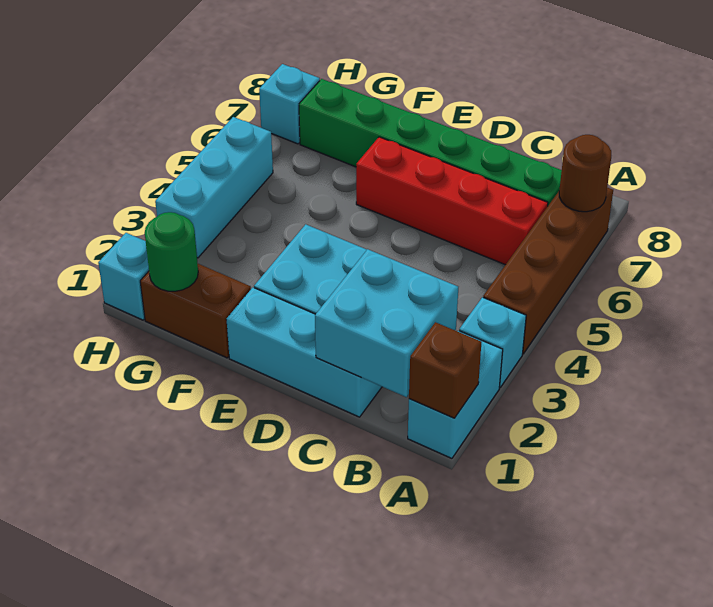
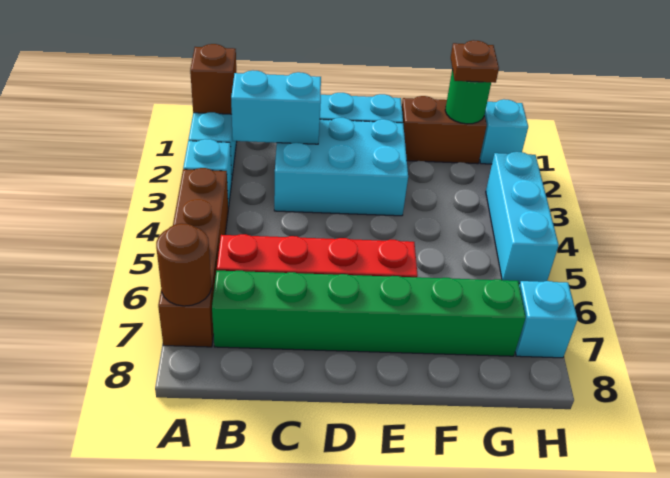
cyan brick B1:C2 level 2 -> cyan brick B2:C2 level 2
none -> brown plate G1 level 3

